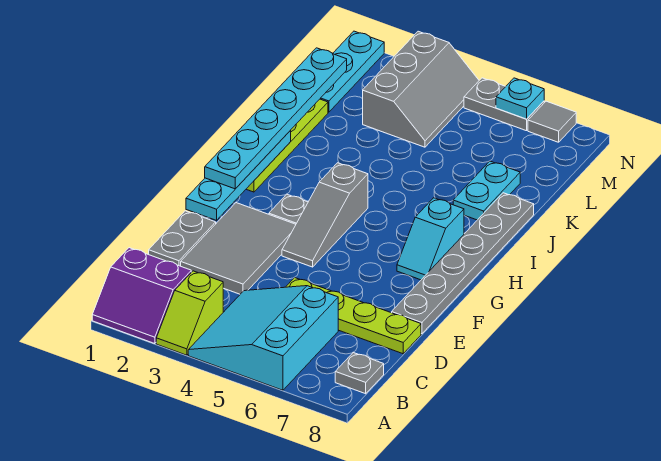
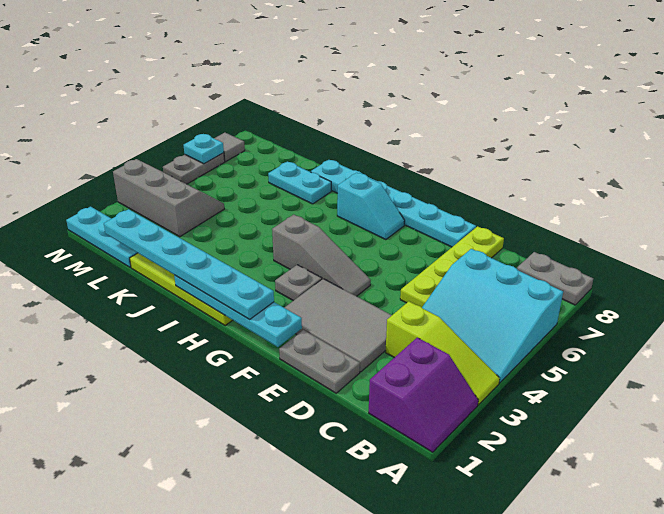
lime slope A3:B3 level 1 top B -> lime slope A3:C3 level 1 top C
grey plate B8 level 1 -> grey plate A8:B8 level 1
grey plate E8:J8 level 1 -> cyan plate E8:J8 level 1

